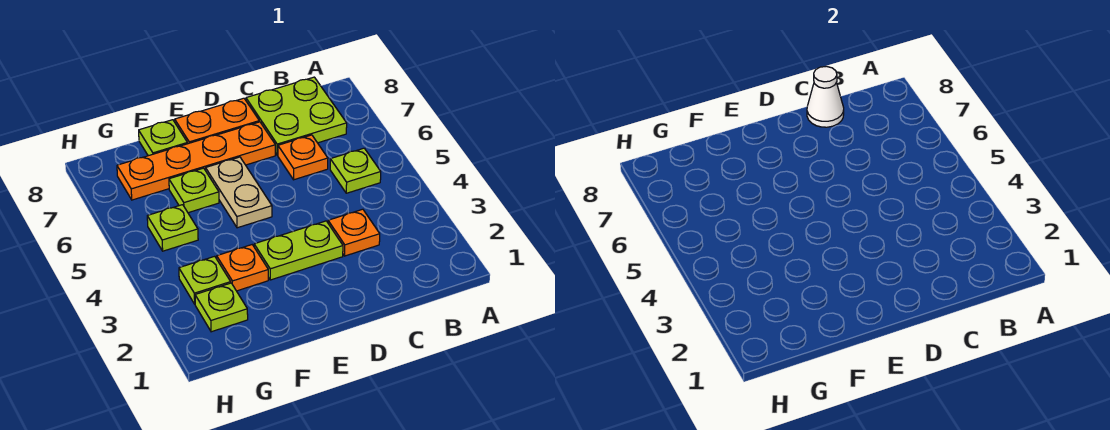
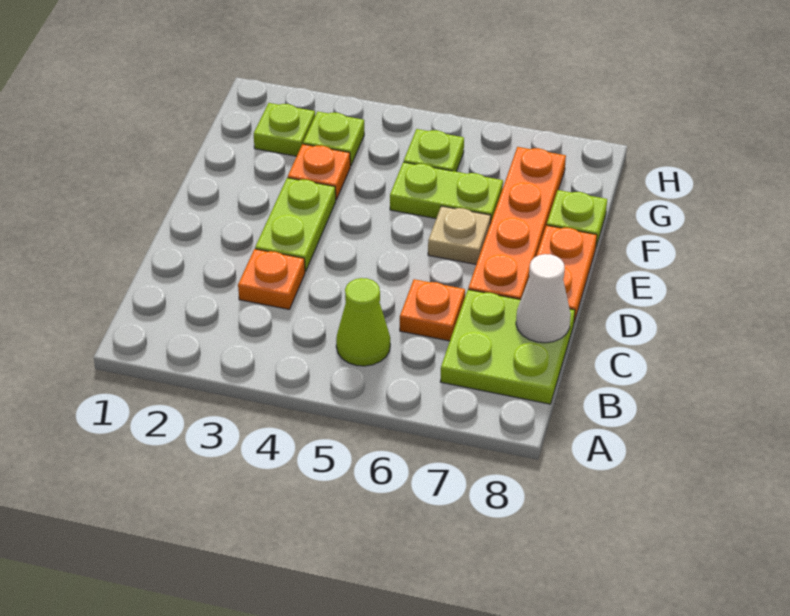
lime plate B5 level 1 -> lime cone B5 level 1
tan plate E5:E6 level 1 -> tan plate E6 level 1
lime plate F6 level 1 -> lime plate F5:F6 level 1

